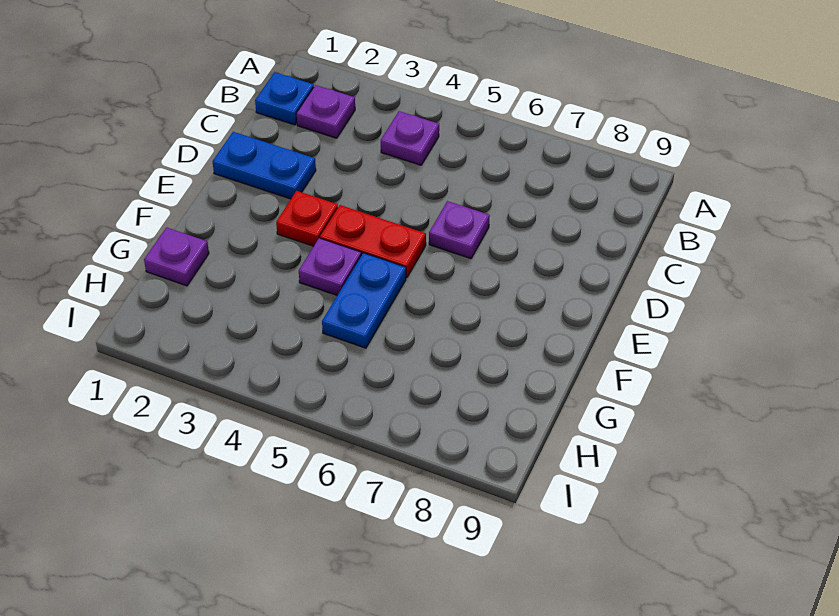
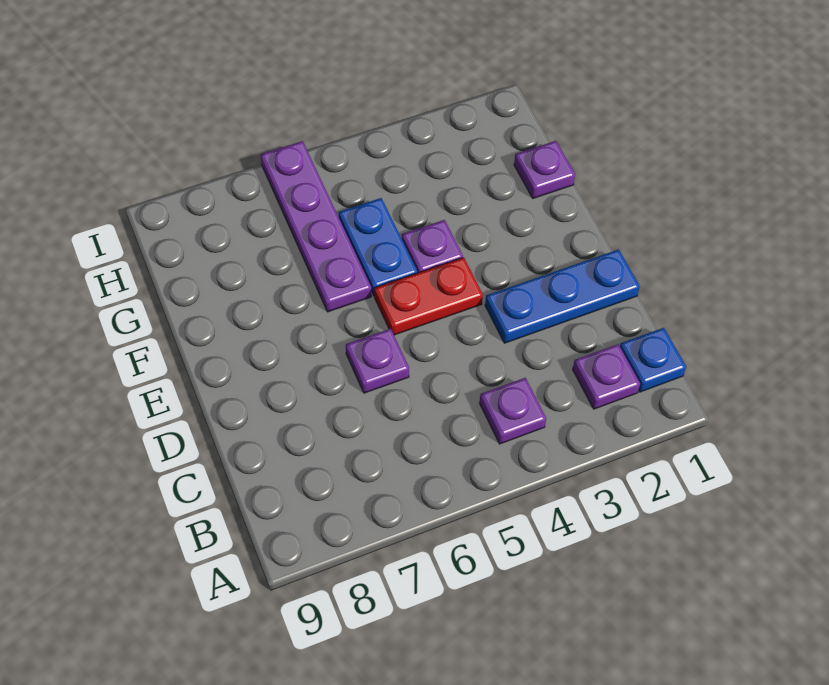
blue plate D1:D2 level 1 -> blue plate D1:D3 level 1
red plate E3 level 1 -> none
none -> purple plate F6:I6 level 1

